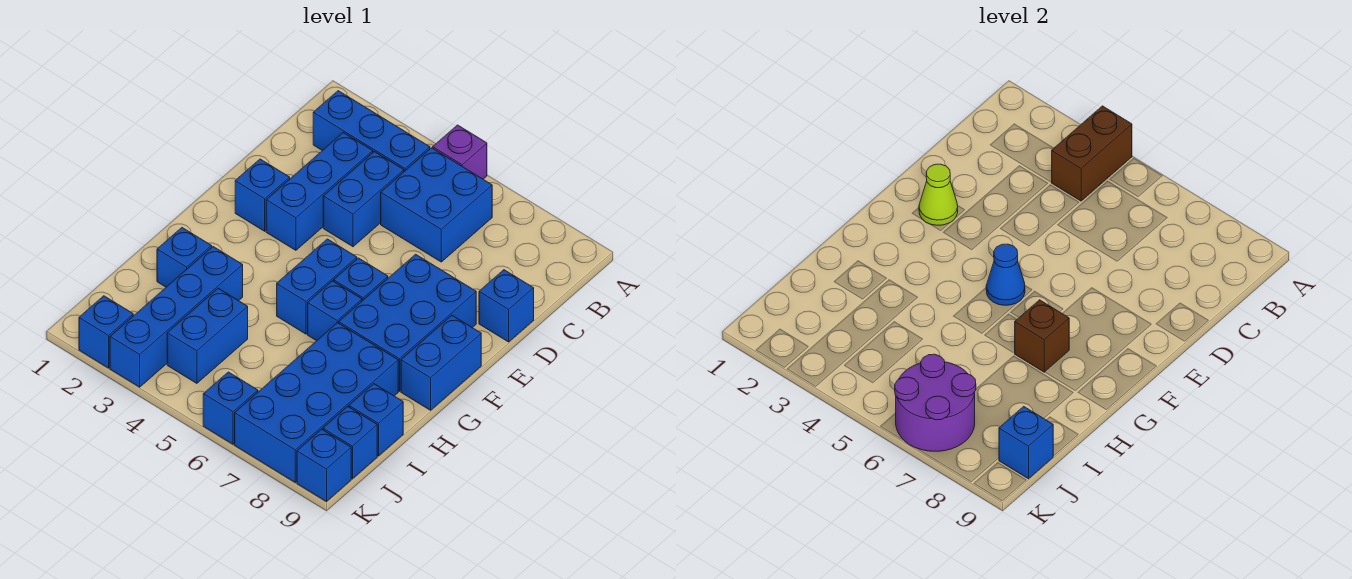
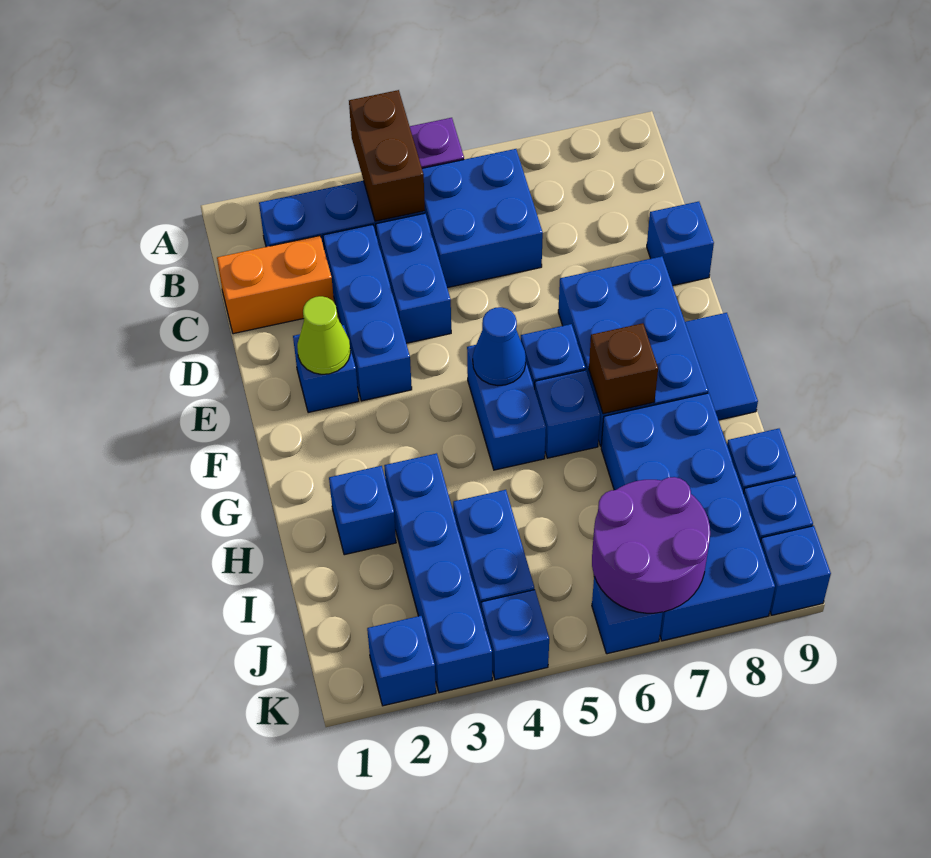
none -> orange brick C1:C2 level 1
blue brick F9:G9 level 1 -> blue tile F9:G9 level 1
blue brick J9 level 2 -> blue brick K4 level 1

